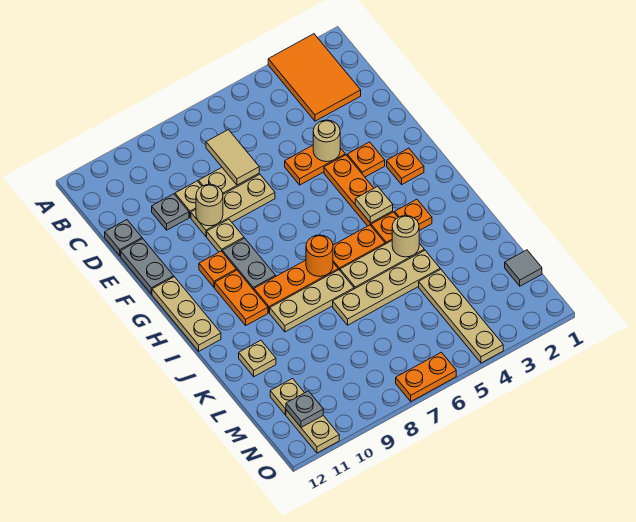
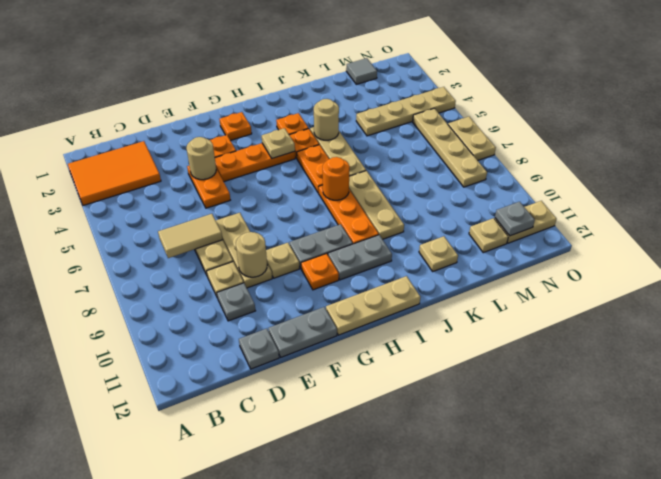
orange plate H10:I10 level 1 -> grey plate H10:I10 level 1
tan plate K4:K7 level 1 -> tan plate N5:N8 level 1
orange plate O6:O7 level 1 -> tan plate O6:O7 level 1

